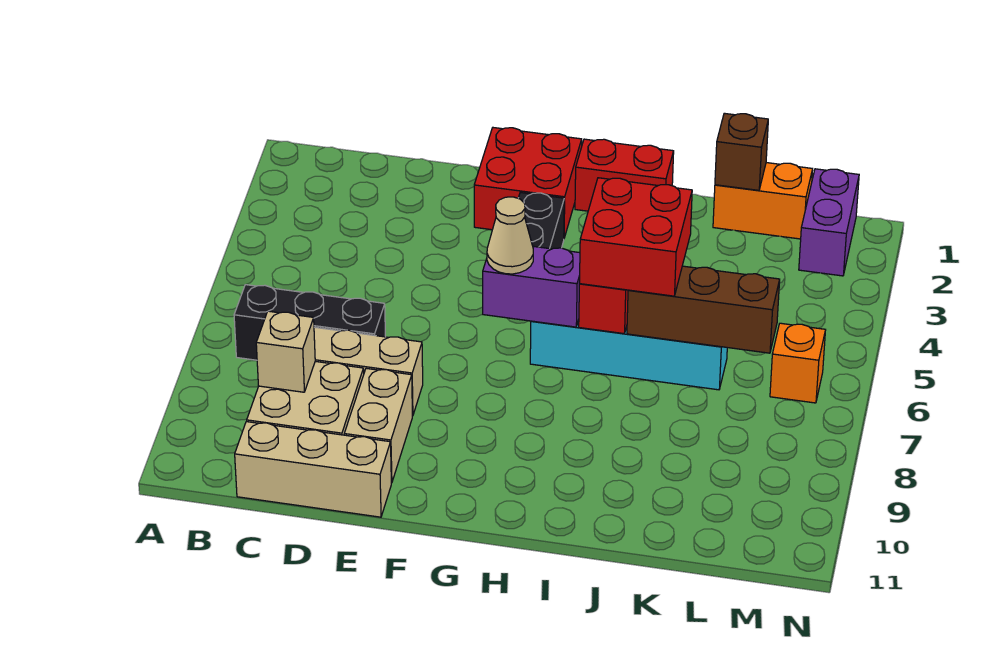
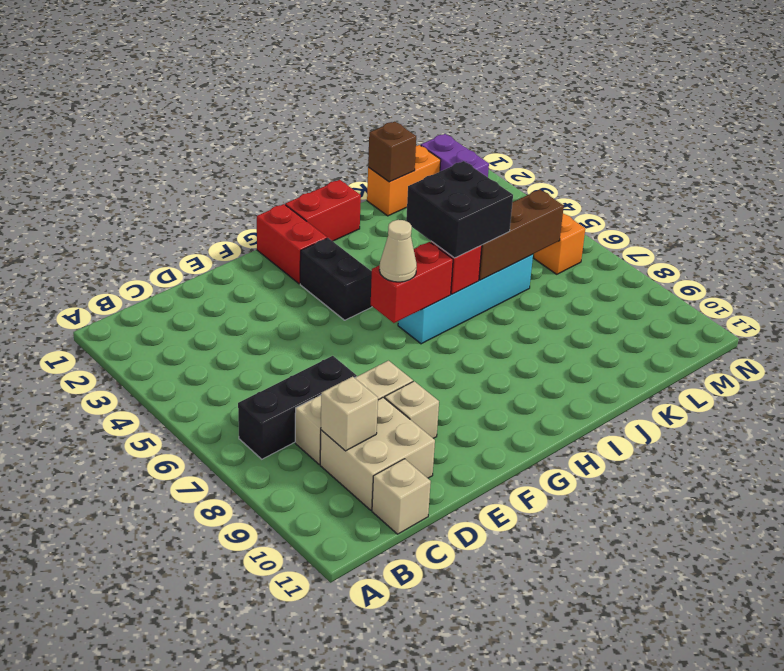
tan brick C11:E11 level 1 -> tan brick C11 level 1
tan brick E9:E10 level 1 -> tan brick E9 level 1
red brick F1:G2 level 1 -> red brick G1:G2 level 1
purple brick G6:H6 level 2 -> red brick G6:H6 level 2
red brick I5:J6 level 3 -> black brick I5:J6 level 3

